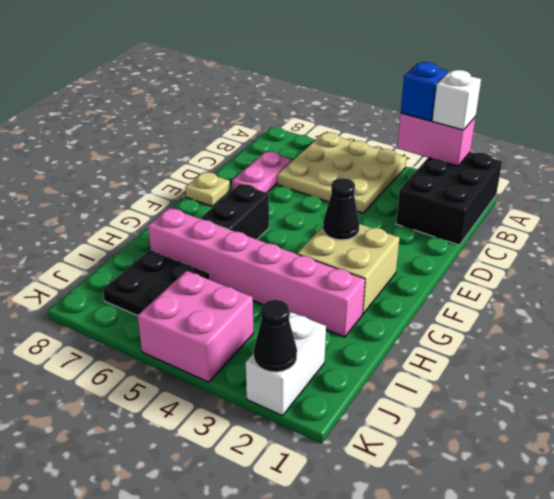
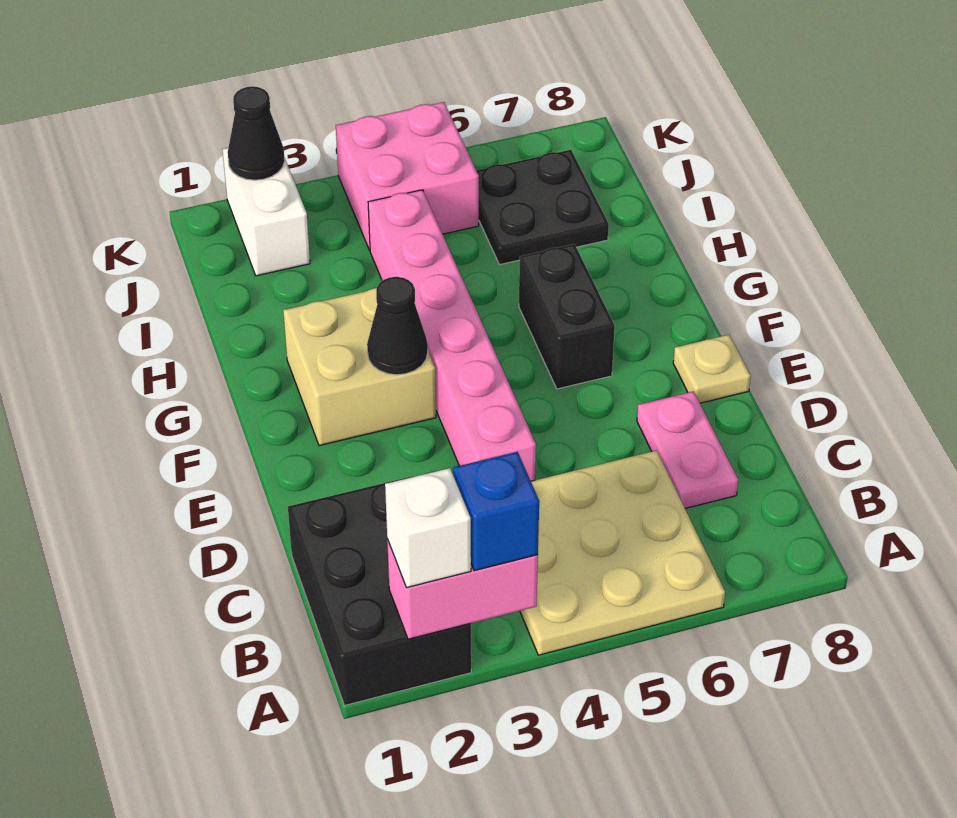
pink brick H2:H7 level 1 -> pink brick D4:I4 level 1

